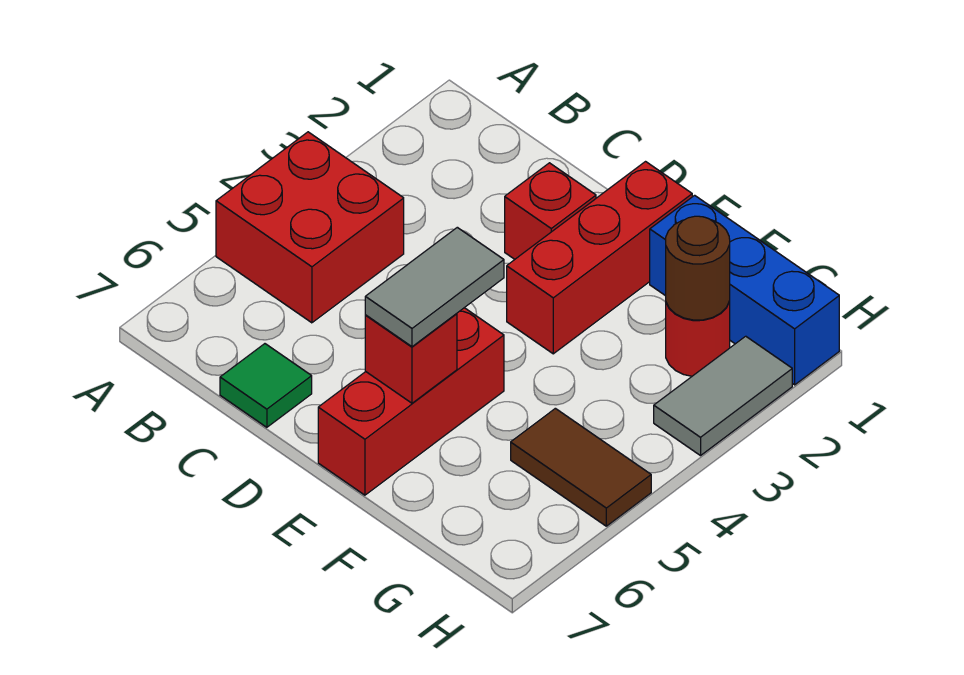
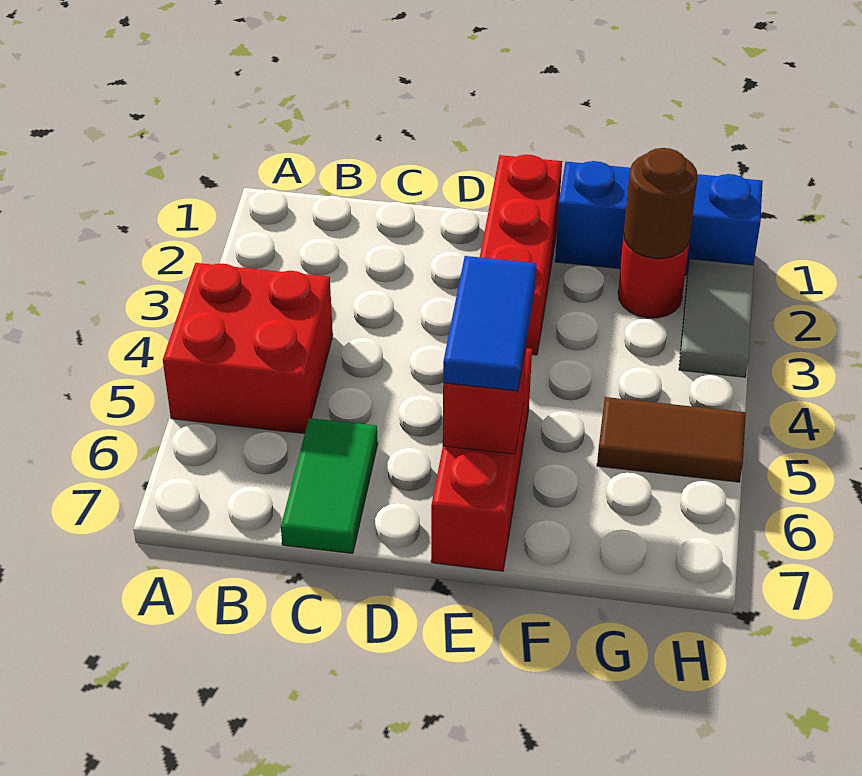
green tile C7 level 1 -> green tile C6:C7 level 1
red brick D2 level 1 -> none
grey tile E5:E6 level 3 -> blue tile E5:E6 level 3

